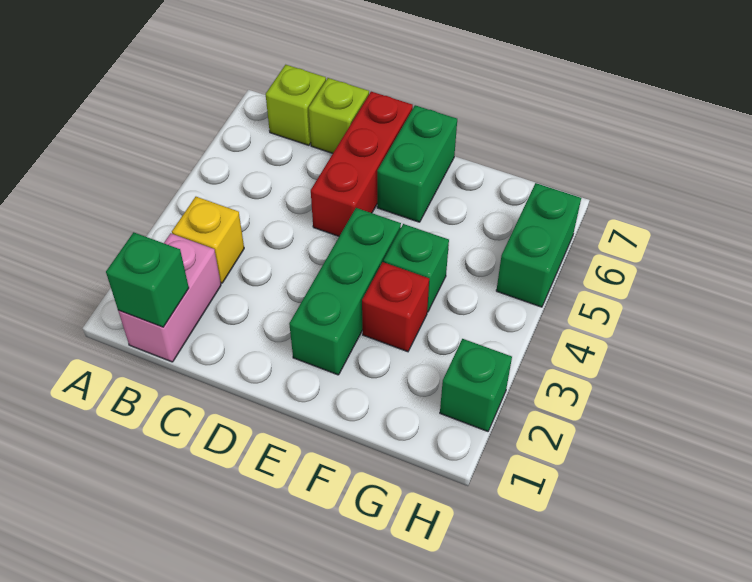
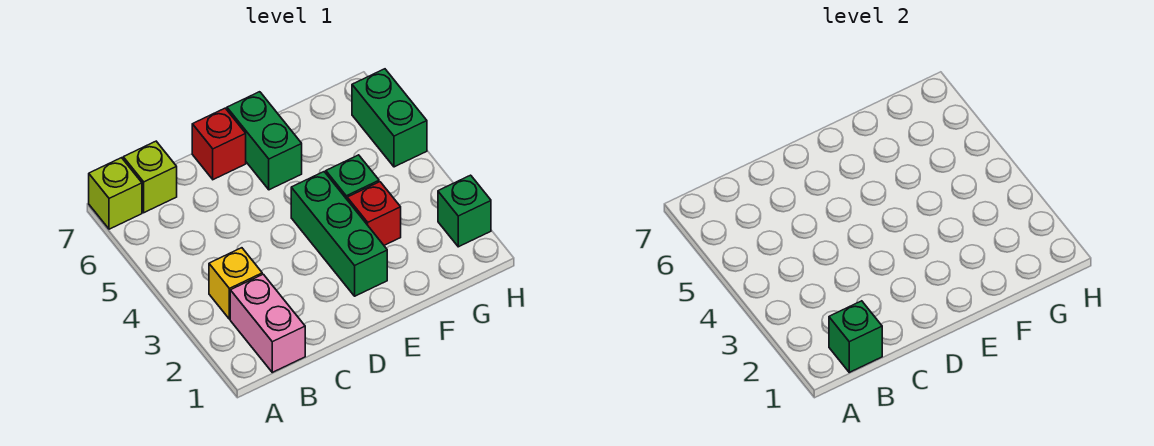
lime brick C7 level 1 -> lime brick A7 level 1
red brick D5:D7 level 1 -> red brick D7 level 1

